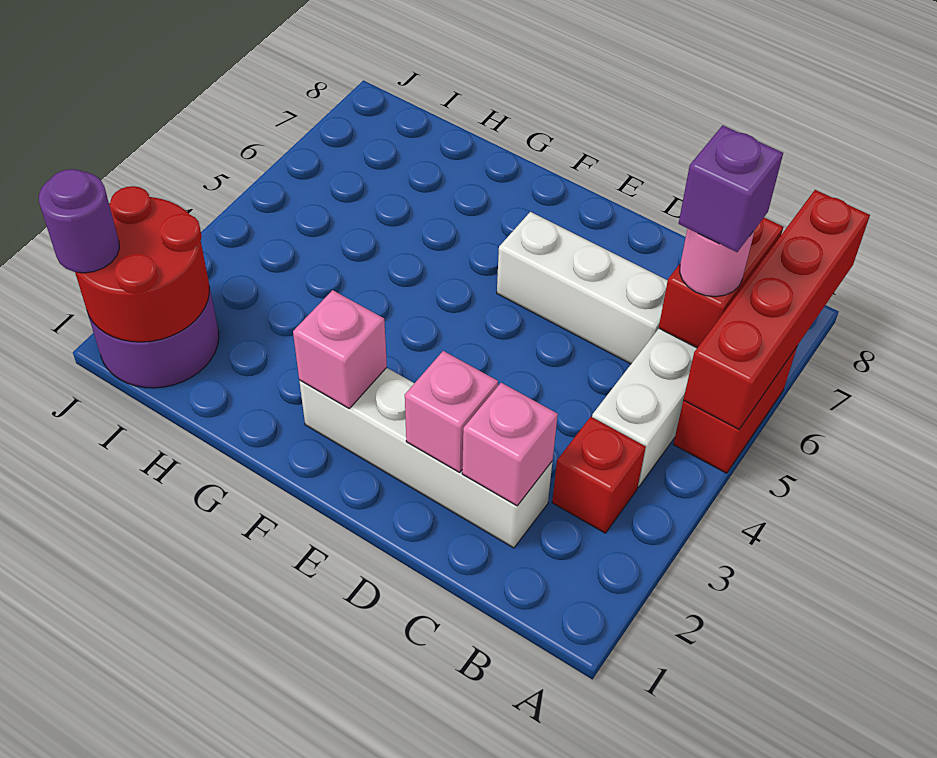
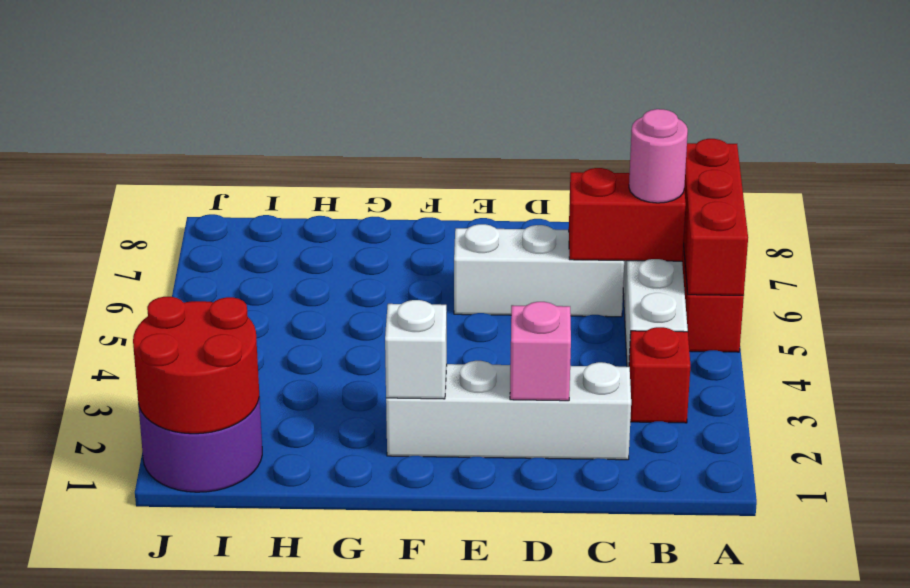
red brick A5:A8 level 2 -> red brick A5:A7 level 2
red brick B6:B7 level 2 -> red brick B6:C6 level 2
purple brick B6 level 4 -> none
pink brick C2 level 2 -> none
pink brick F2 level 2 -> white brick F2 level 2
purple round brick J1 level 3 -> none

